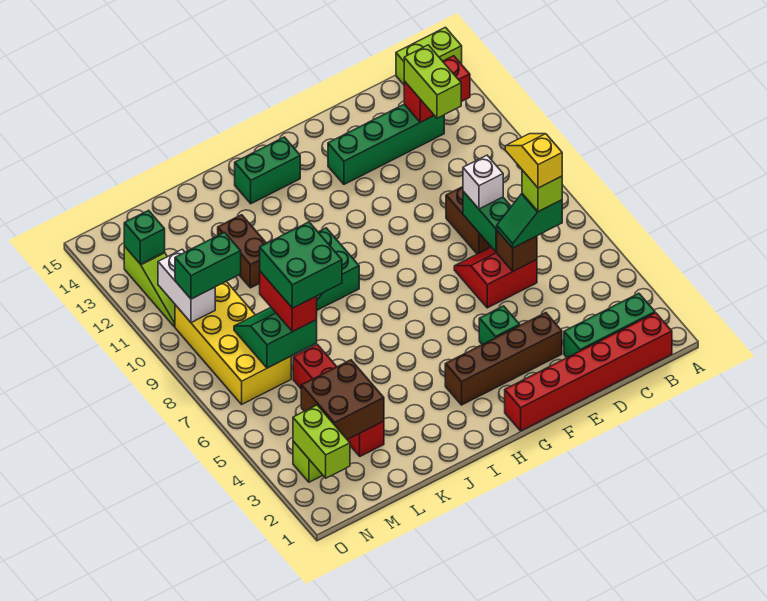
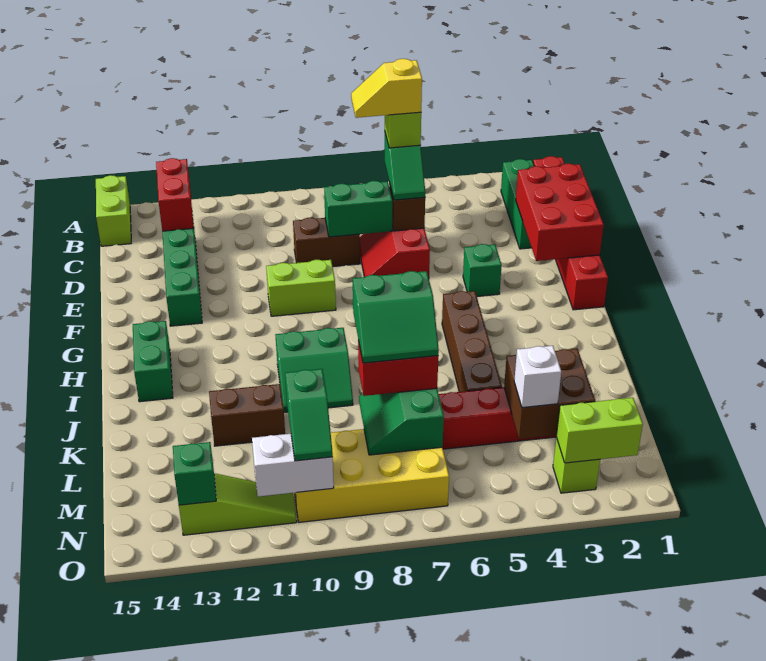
lime brick C12:C13 level 3 -> lime brick F9:F10 level 1
none -> red brick D1:F2 level 2
white brick D8 level 3 -> white brick M4 level 3
brown brick E3:H3 level 1 -> brown brick H5:K5 level 1
green brick K7:L8 level 4 -> green slope K7:L8 level 4 top K
green brick M10:N10 level 3 -> green slope M10:N10 level 3 top M

